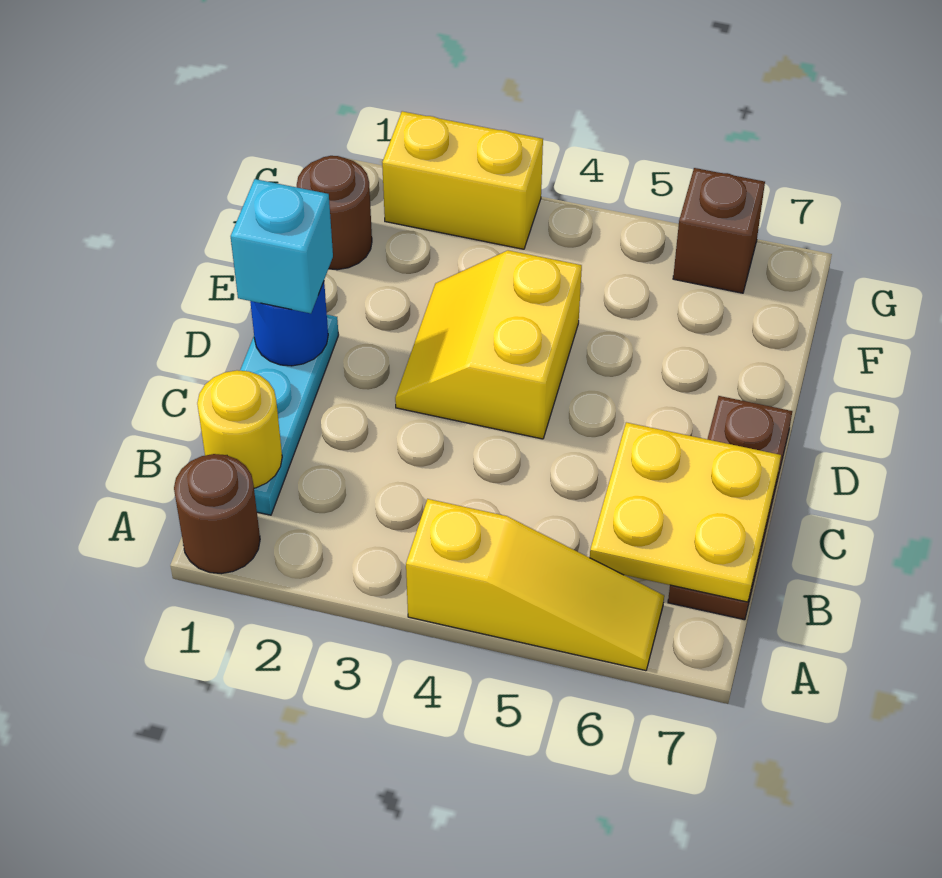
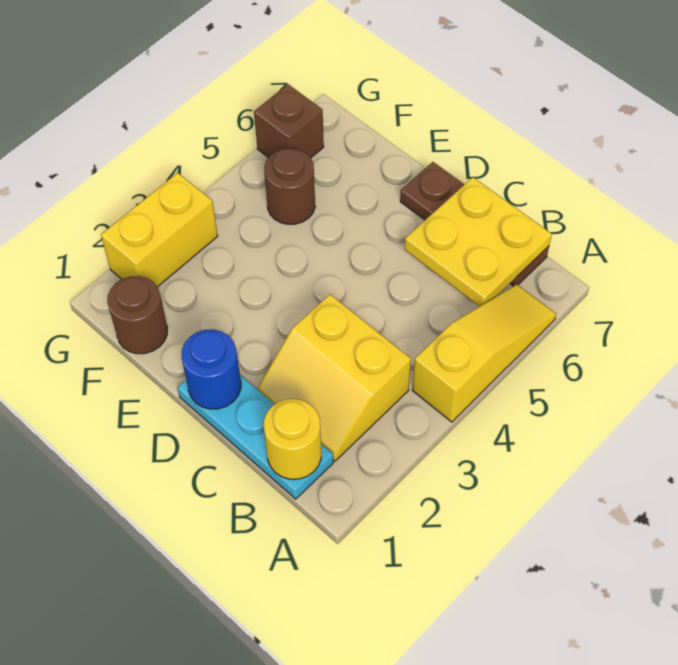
brown round brick A1 level 1 -> brown round brick F5 level 1
cyan brick D1 level 3 -> none
yellow slope D3:E4 level 1 top 4 -> yellow slope B2:C3 level 1 top 3

